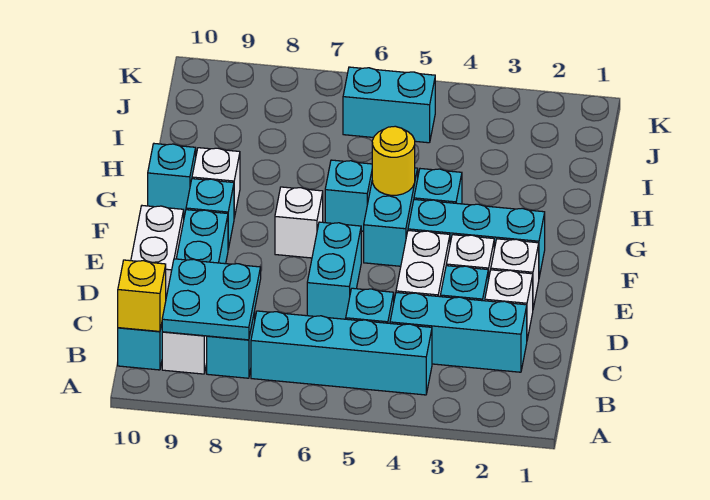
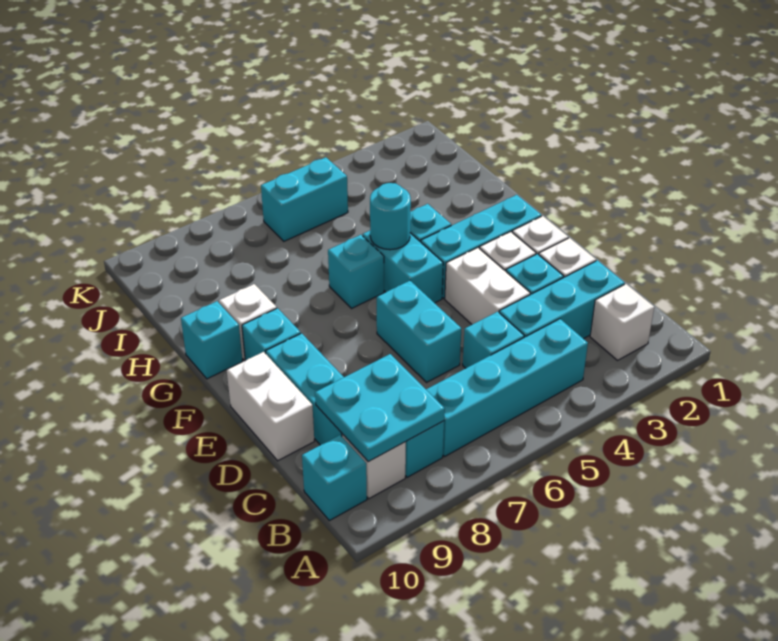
yellow brick B10 level 2 -> none
white brick F7 level 1 -> white brick B2 level 1
yellow round brick G5 level 2 -> cyan round brick G5 level 2

